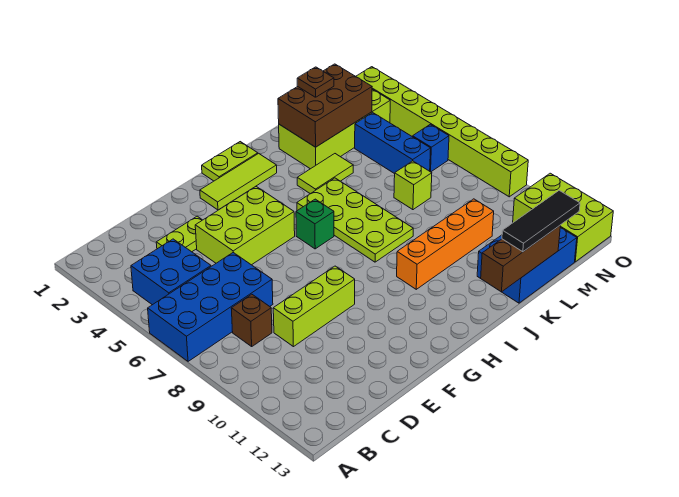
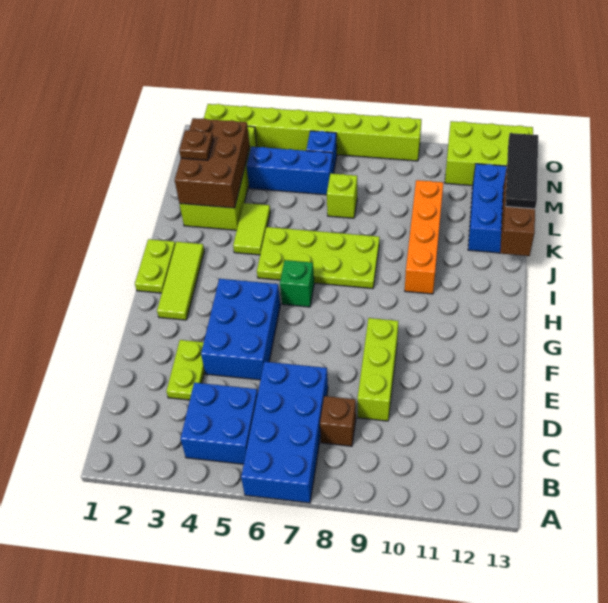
lime brick E4:G5 level 1 -> blue brick E4:G5 level 1

